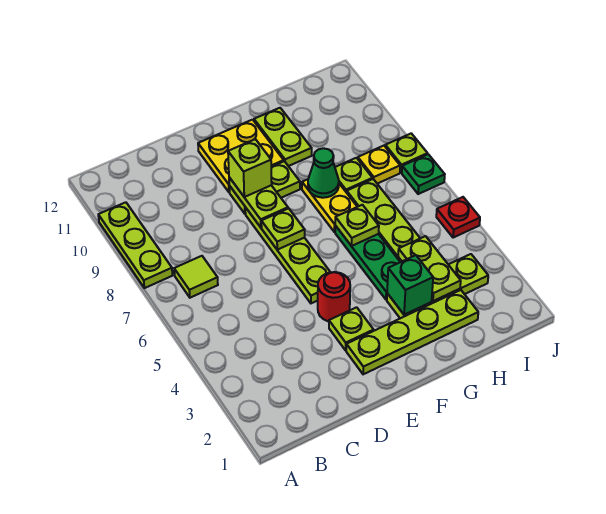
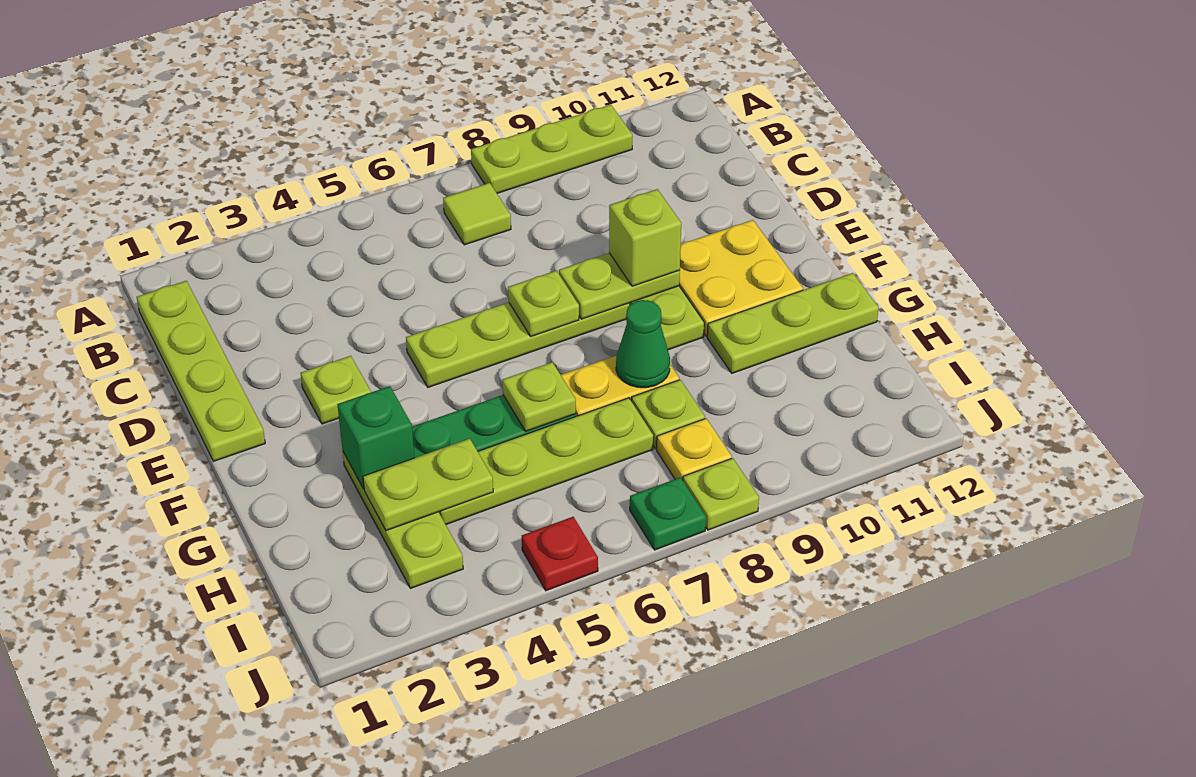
lime plate E2:H2 level 1 -> lime plate B1:E1 level 1
red round brick E4 level 1 -> none
lime plate G10:G11 level 1 -> lime plate G10:G12 level 1

